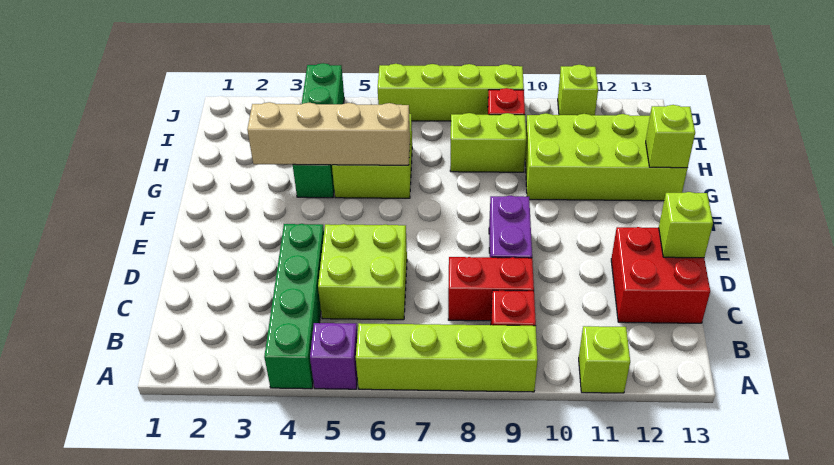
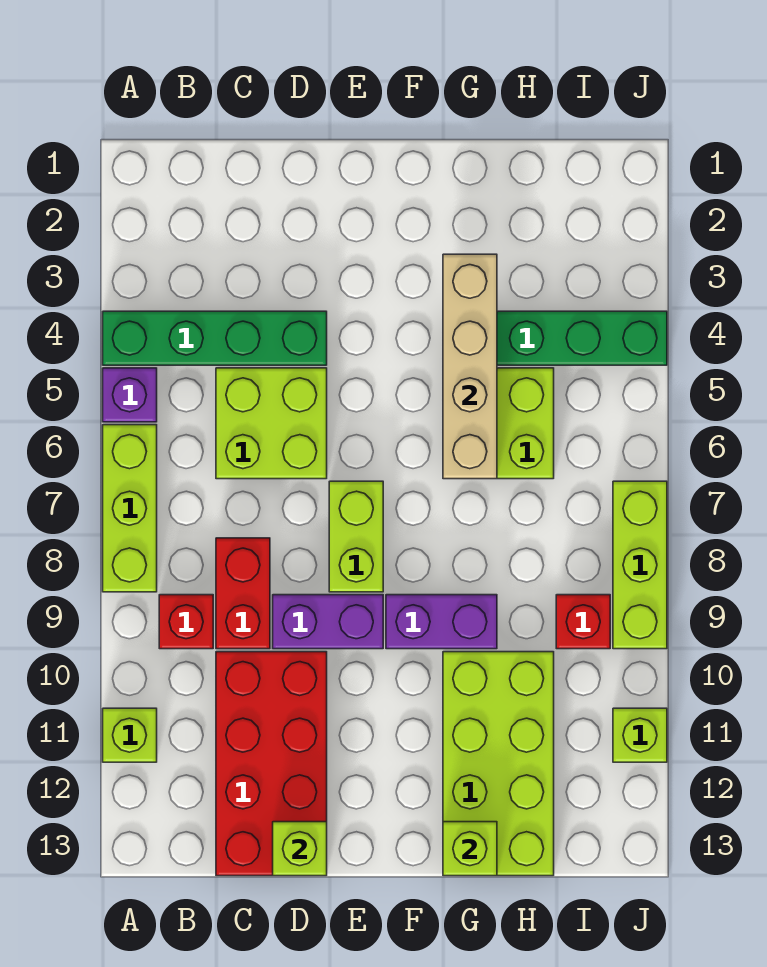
lime brick A6:A9 level 1 -> lime brick A6:A8 level 1
red brick C12:D13 level 1 -> red brick C10:D13 level 1
none -> purple brick F9:G9 level 1
lime brick H8:H9 level 1 -> lime brick E7:E8 level 1
lime brick J6:J9 level 1 -> lime brick J7:J9 level 1

